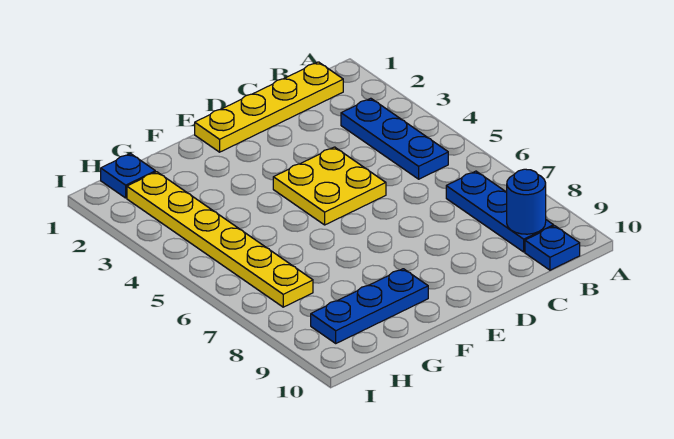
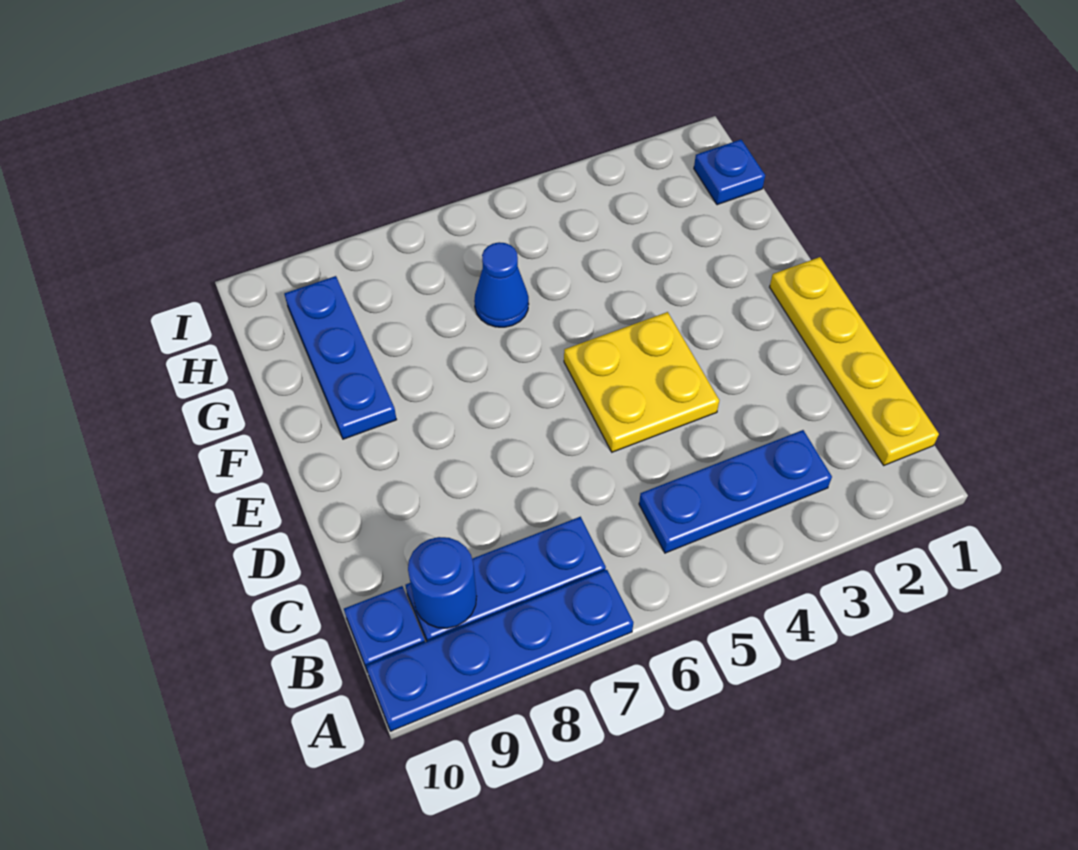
none -> blue plate A7:A10 level 1
none -> blue cone G6 level 1
yellow plate H2:H7 level 1 -> none

